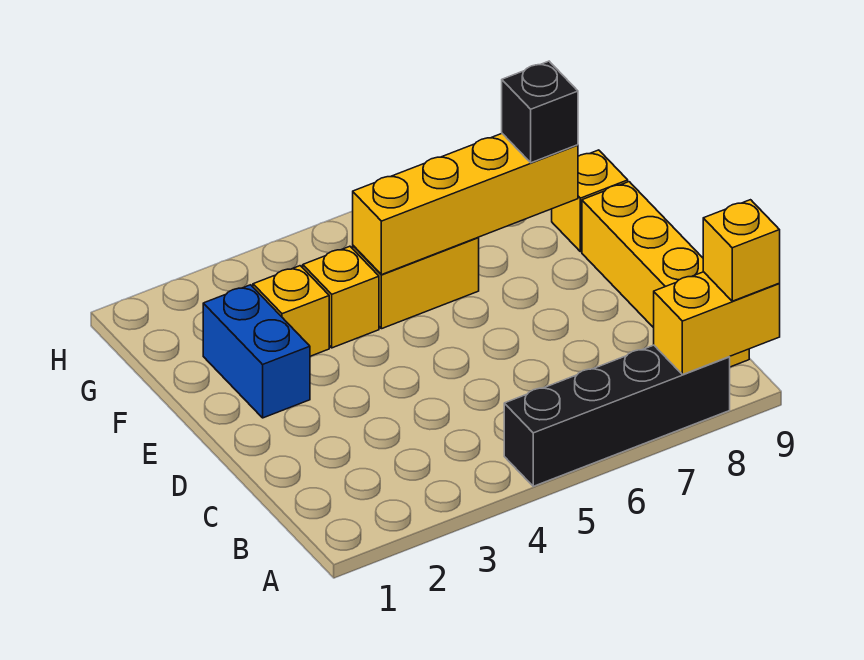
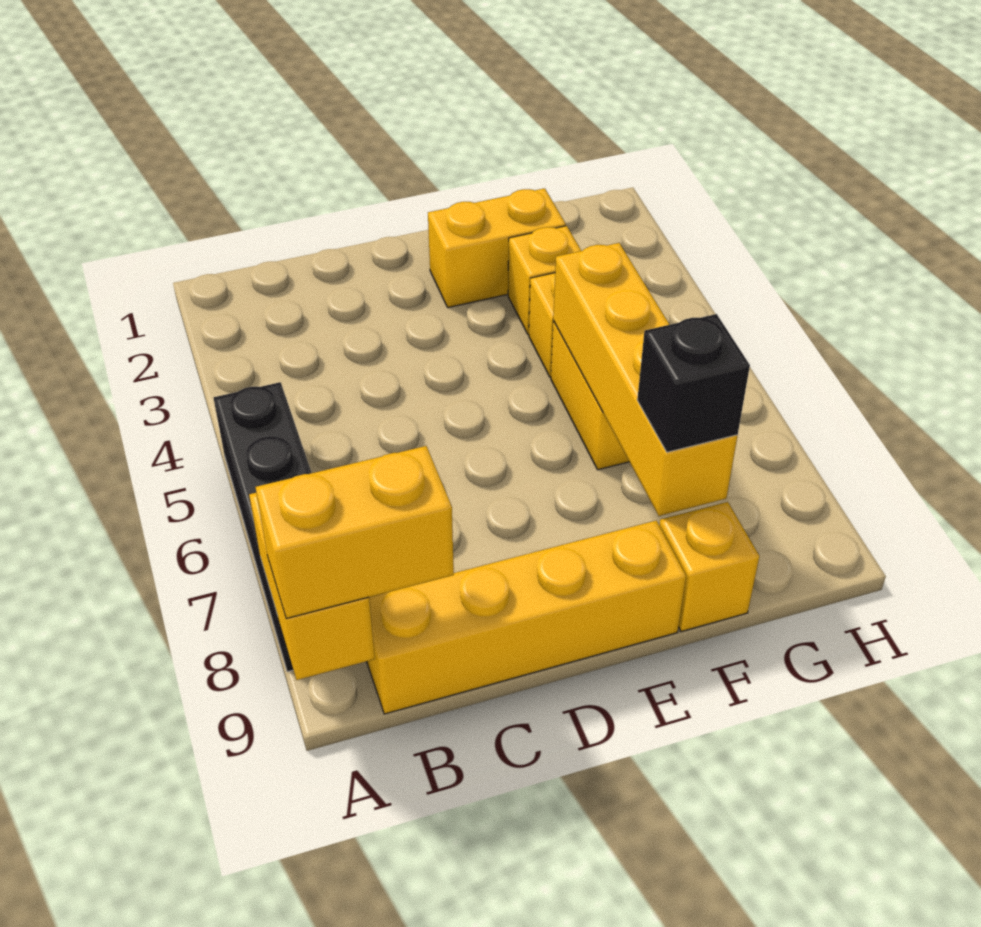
yellow brick A9 level 3 -> yellow brick A9:B9 level 3
blue brick E2:F2 level 1 -> yellow brick E2:F2 level 1

